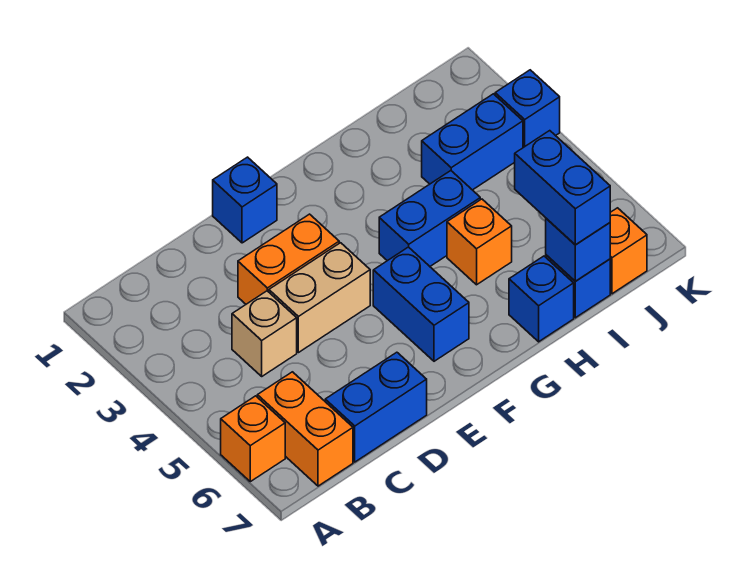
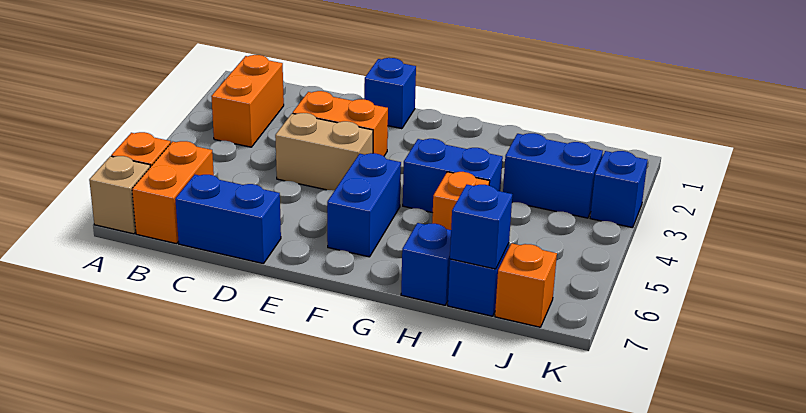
none -> orange brick B2:B3 level 1
tan brick C4 level 1 -> tan brick A7 level 1
blue brick I6:I7 level 3 -> none

